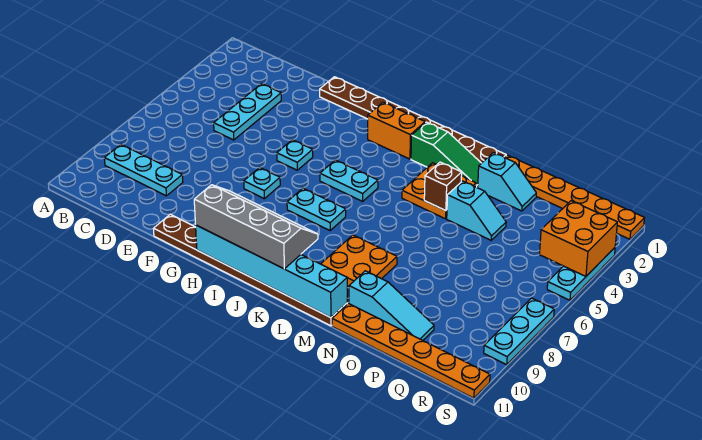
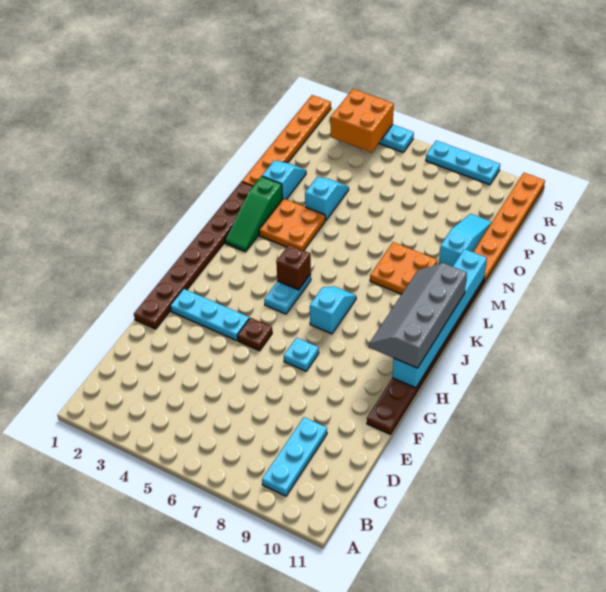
cyan plate D3:D5 level 1 -> cyan plate G2:G4 level 1
cyan plate G5 level 1 -> brown plate G5 level 1
orange brick I2:J2 level 1 -> none
cyan plate I7:J7 level 1 -> cyan slope I7:J7 level 1 top I
green slope K2:M2 level 1 top K -> green slope K2:M2 level 1 top M
brown brick M4 level 2 -> brown brick J5 level 2

